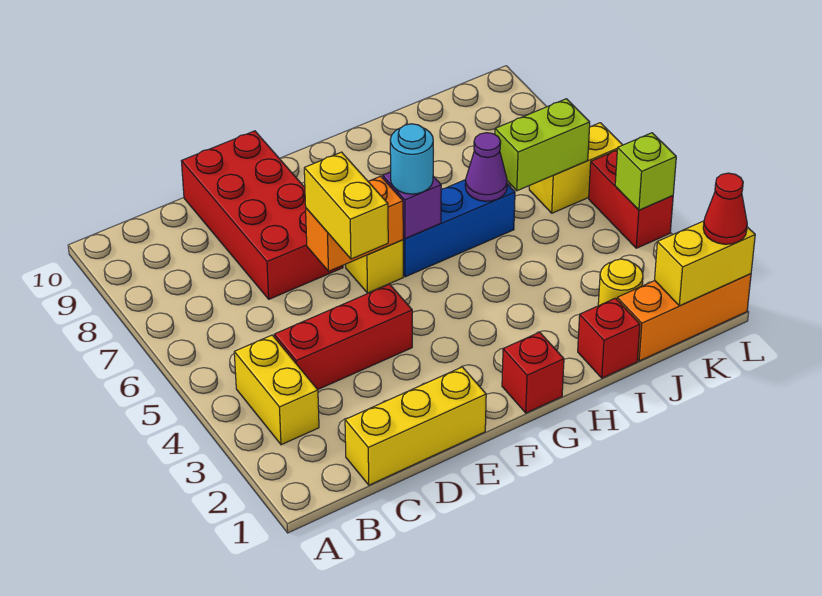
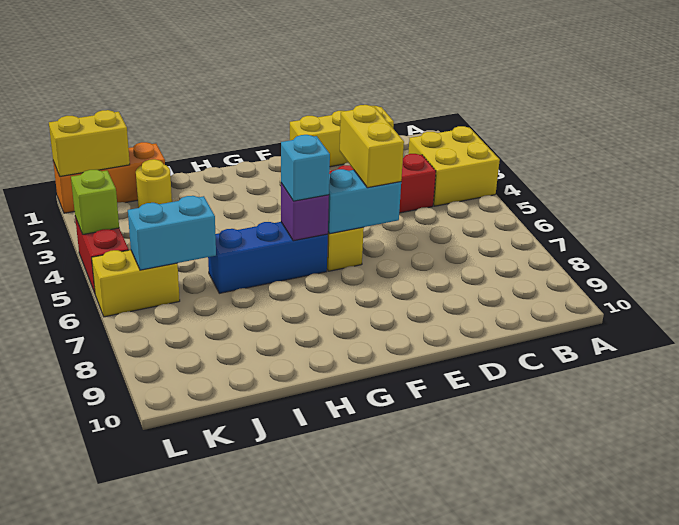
yellow brick B3:B4 level 1 -> yellow brick A3:B4 level 1
red brick D7:E10 level 1 -> none
orange brick E6:F6 level 2 -> cyan brick E6:F6 level 2
red brick G1 level 1 -> none
cyan round brick G6 level 3 -> cyan brick G6 level 3
red brick I1 level 1 -> none
purple cone I6 level 2 -> none
lime brick J6:K6 level 2 -> cyan brick J6:K6 level 2
red cone L1 level 3 -> none

